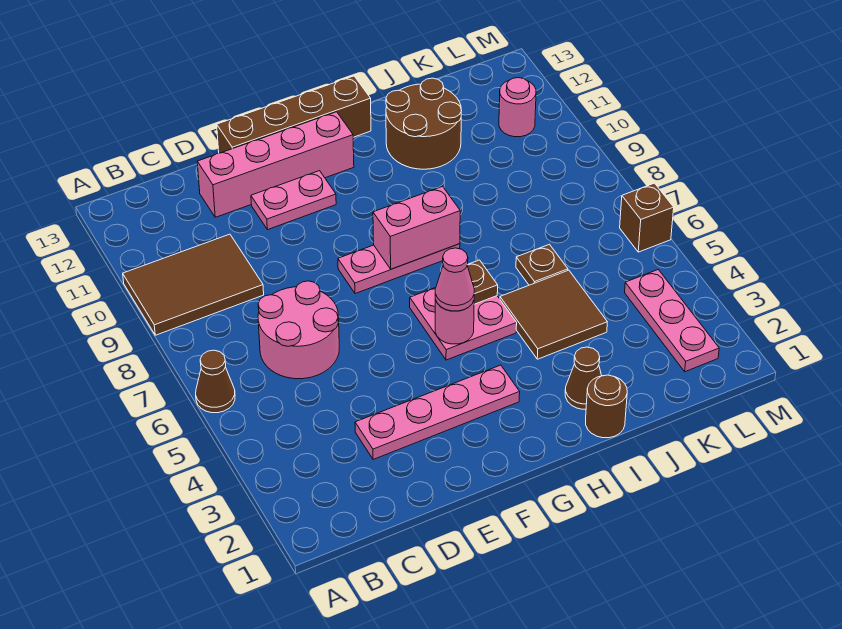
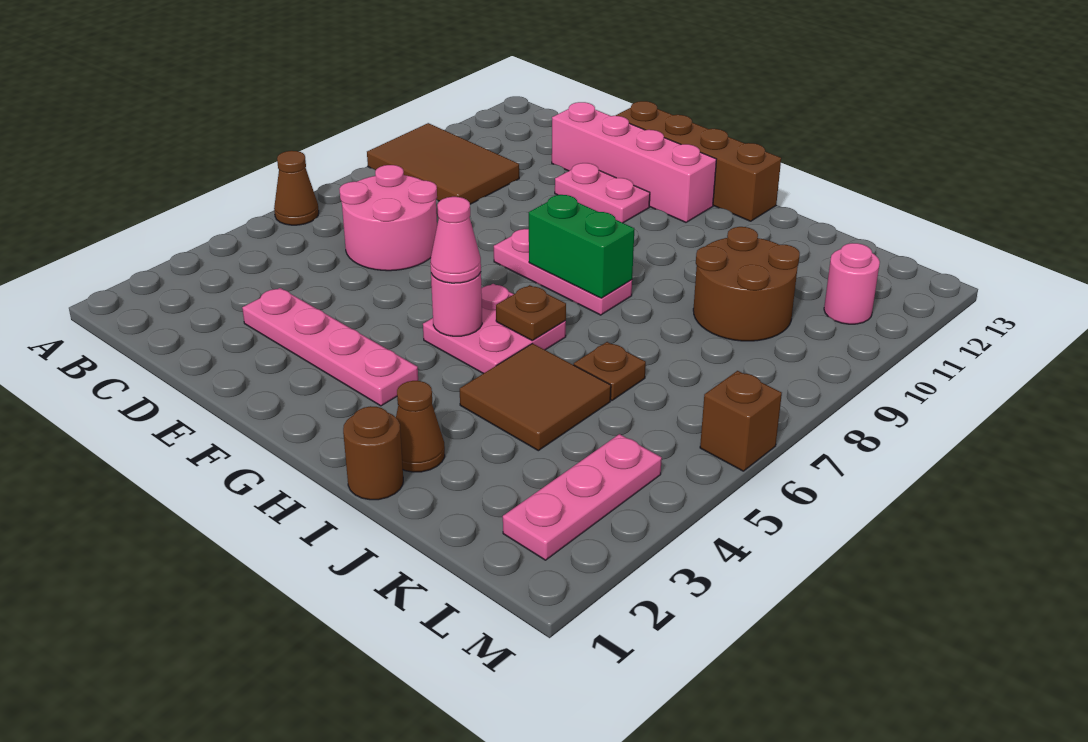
pink brick G8:H8 level 2 -> green brick G8:H8 level 2
brown round brick I11:J12 level 1 -> brown round brick J9:K10 level 1

